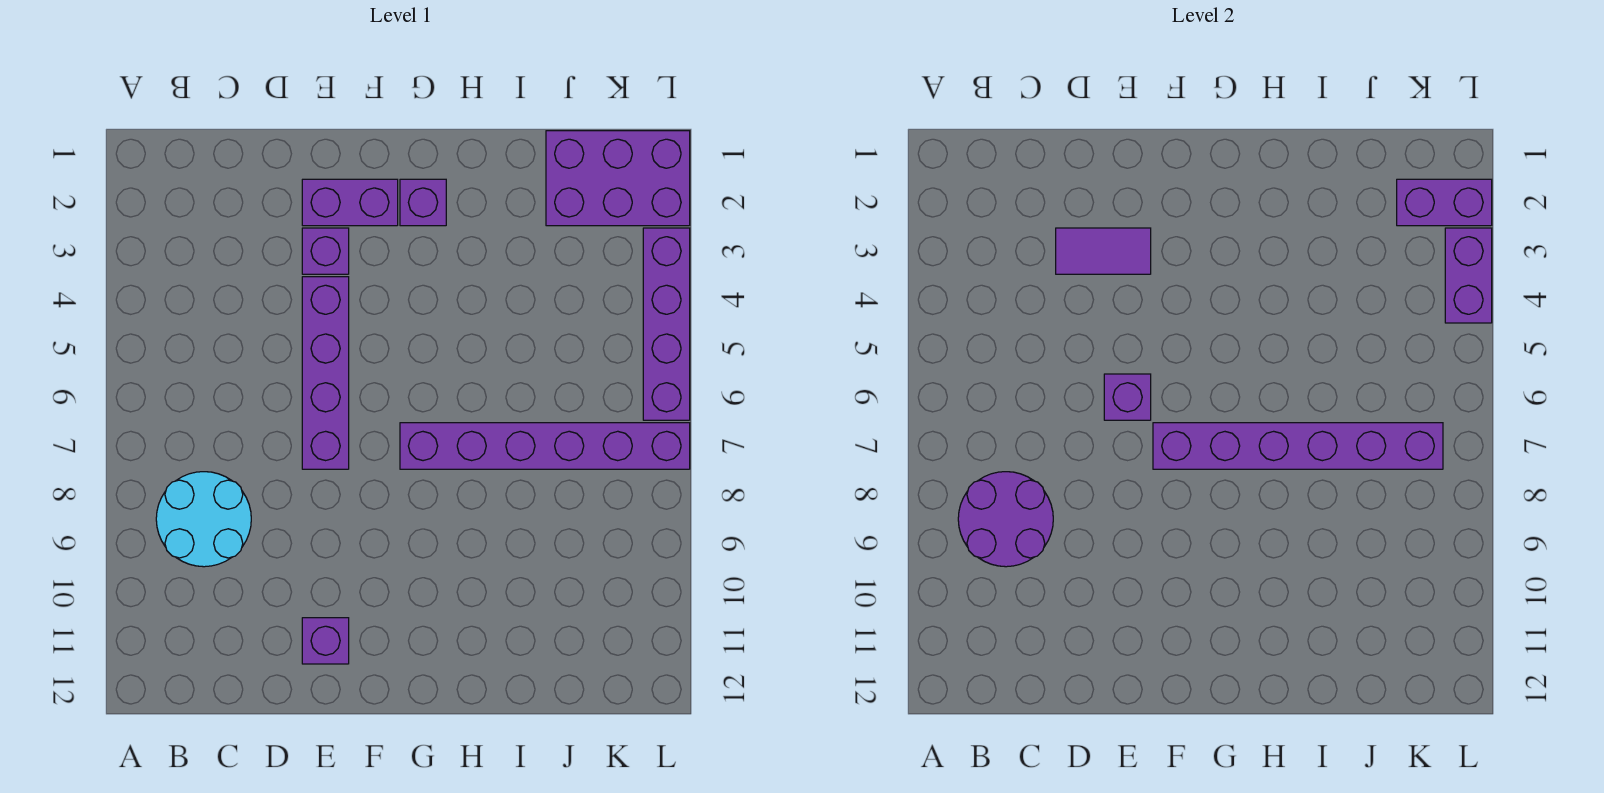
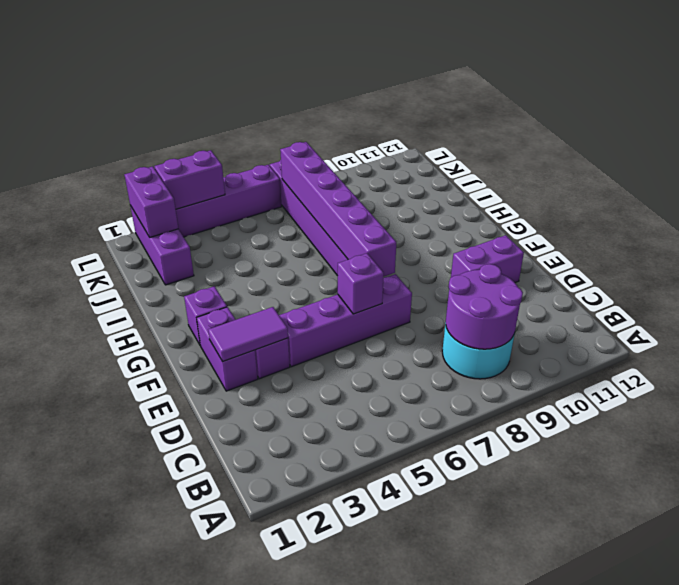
purple tile D3:E3 level 2 -> purple tile E2:E3 level 2
purple brick E11 level 1 -> purple brick E10:E11 level 1
purple brick J1:L2 level 1 -> purple brick J2:L2 level 1

